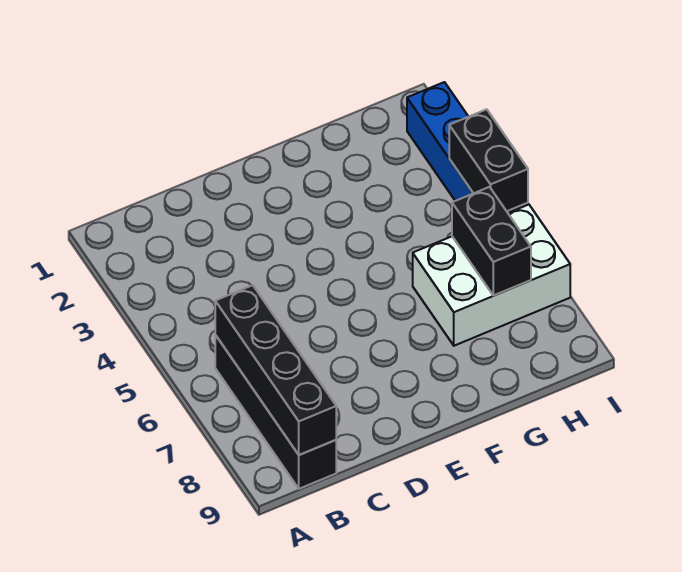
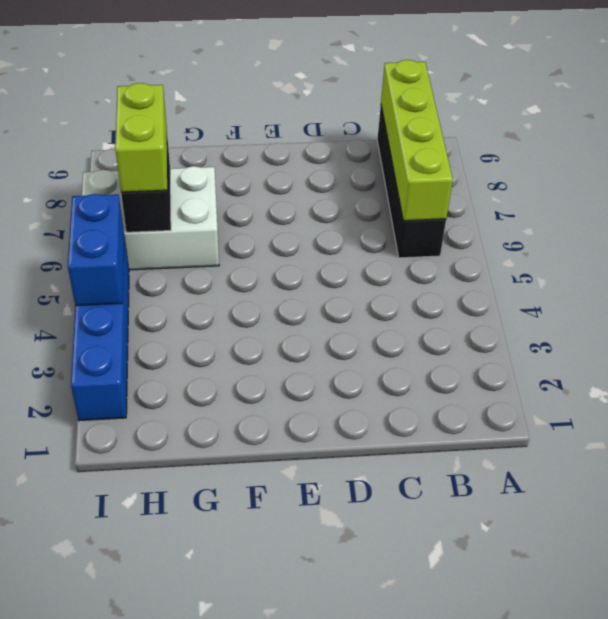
black brick B6:B9 level 2 -> lime brick B6:B9 level 2
none -> lime brick H6:H7 level 3
black brick I4:I5 level 2 -> blue brick I4:I5 level 2

